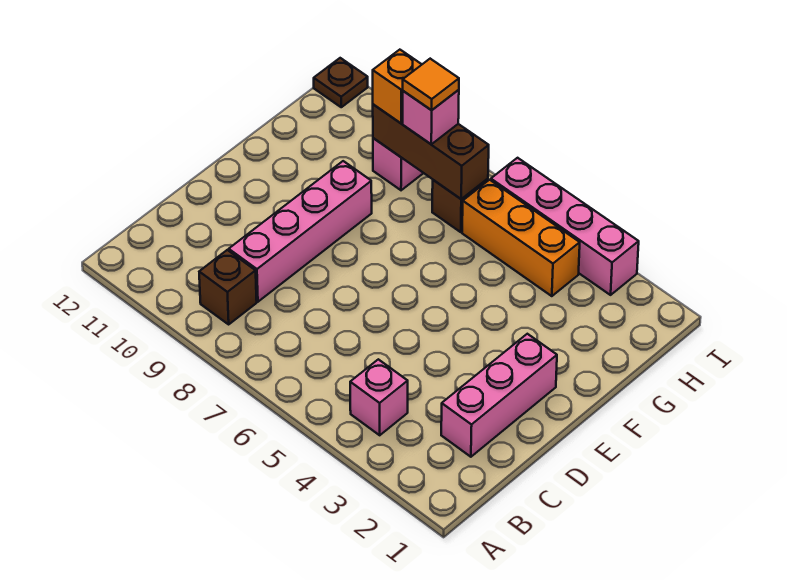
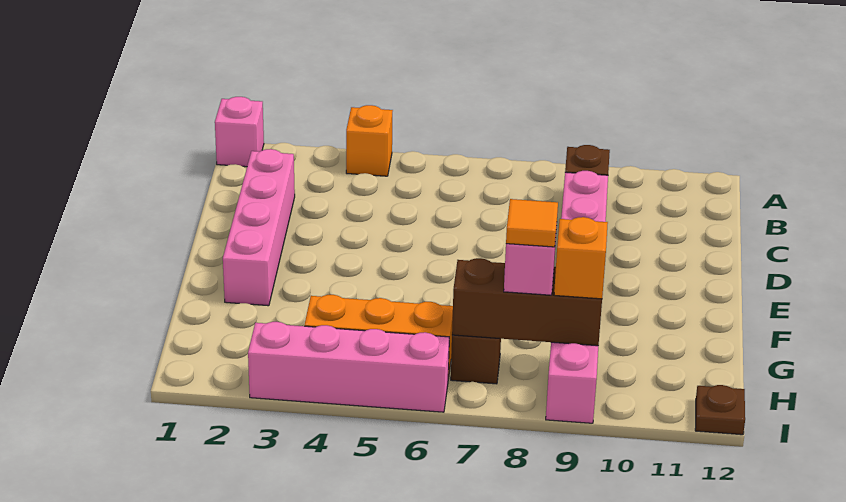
none -> orange brick A4 level 1
pink brick B4 level 1 -> pink brick A1 level 1
pink brick C2:E2 level 1 -> pink brick C2:F2 level 1

